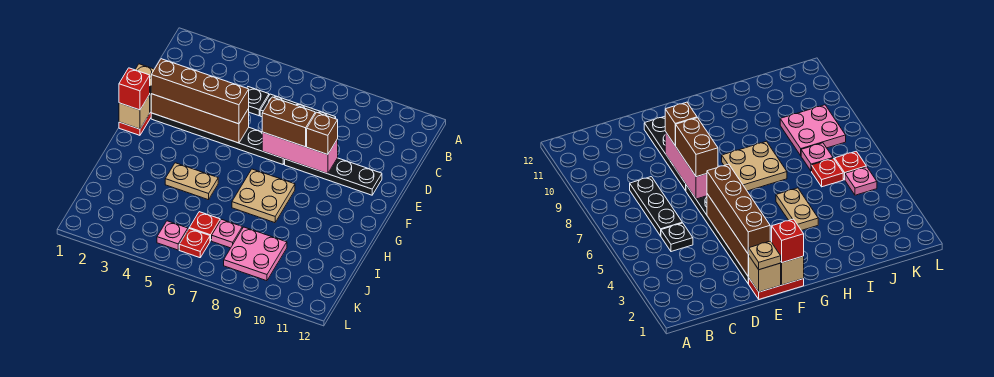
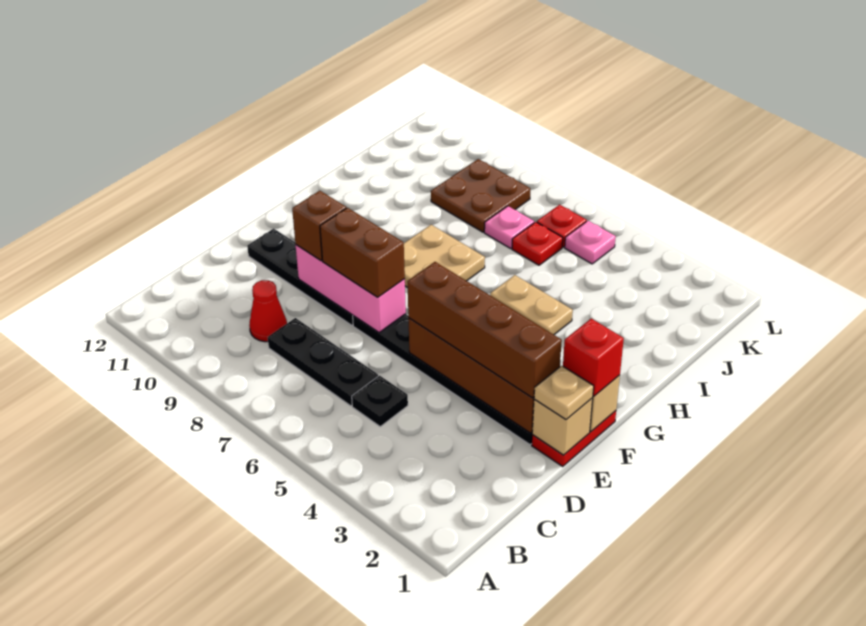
none -> red cone C9 level 1
pink plate J8:K9 level 1 -> brown plate J8:K9 level 1

